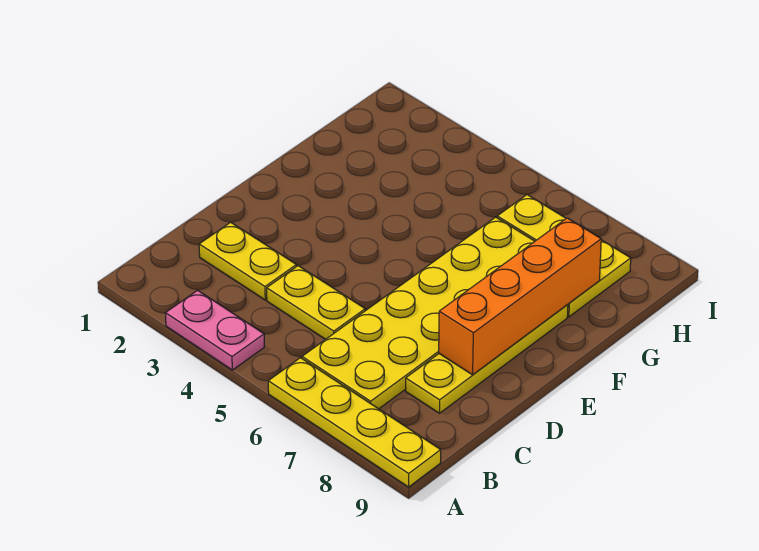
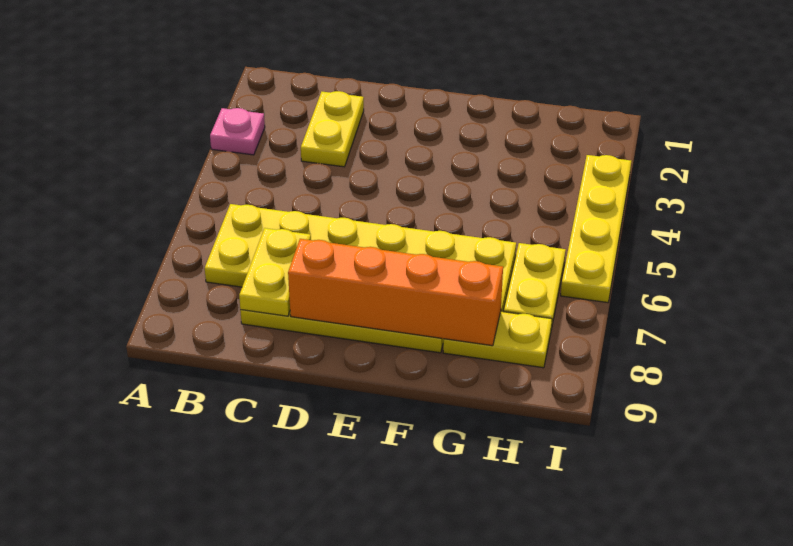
pink plate A3:A4 level 1 -> pink plate A3 level 1
yellow plate A6:A9 level 1 -> yellow plate I3:I6 level 1
yellow plate C4:C5 level 1 -> yellow plate C7:C8 level 2

